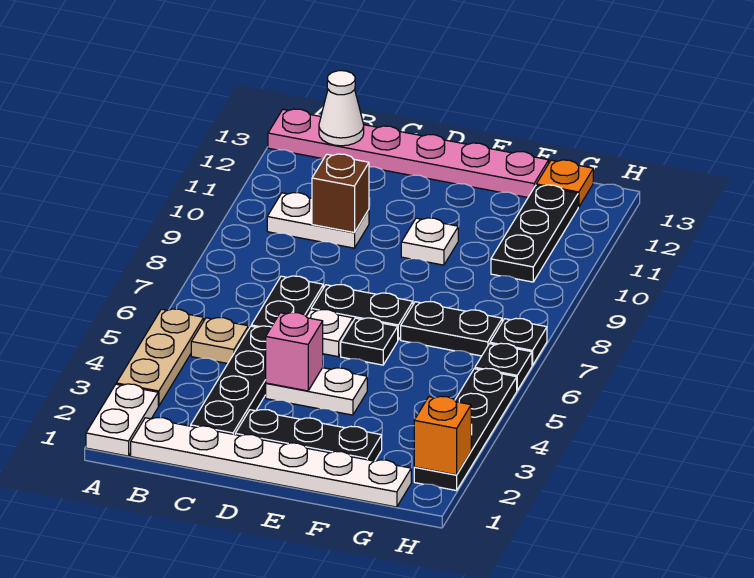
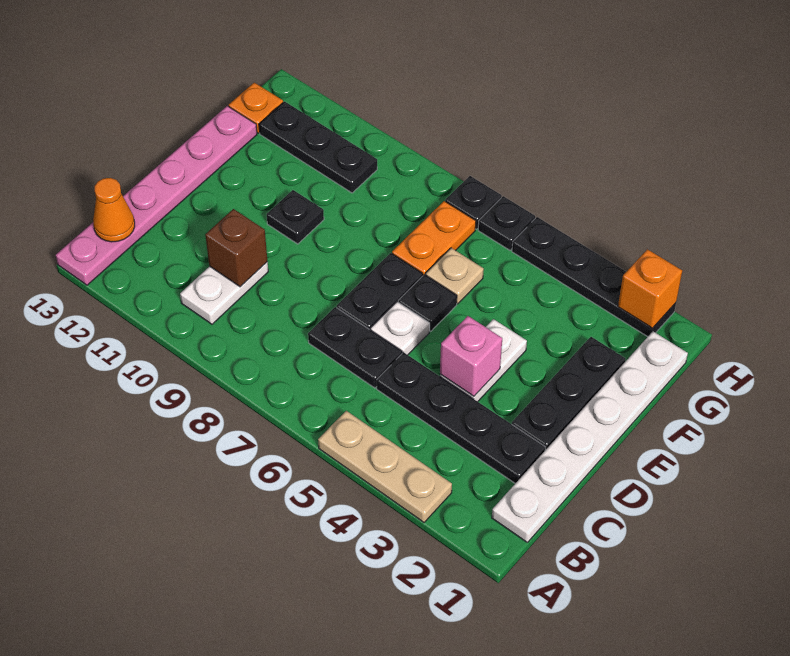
white plate A1:A2 level 1 -> none
tan plate B5 level 1 -> tan plate F6 level 1
white cone B13 level 2 -> orange cone B13 level 2
white plate E10 level 1 -> black plate E10 level 1
black plate F7:G7 level 1 -> orange plate F7:G7 level 1

